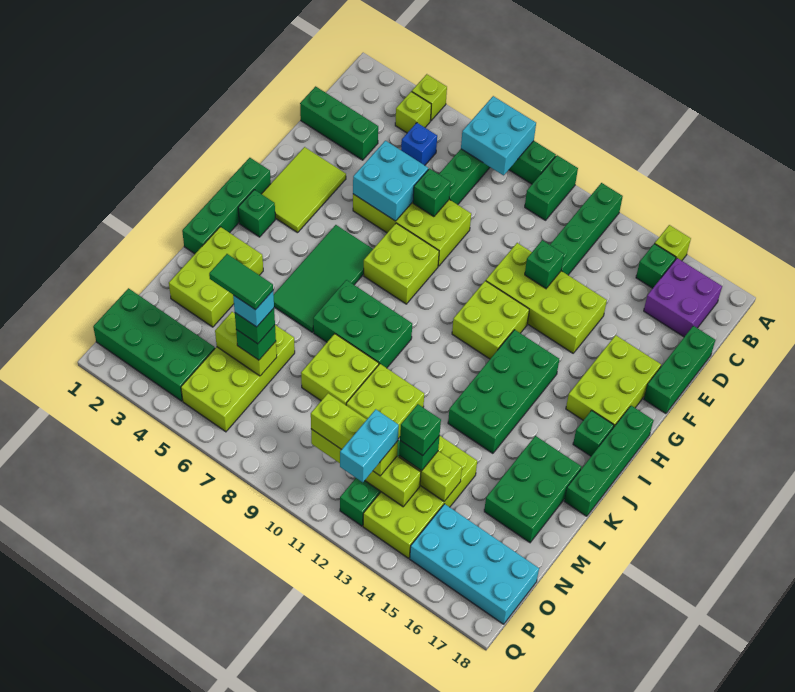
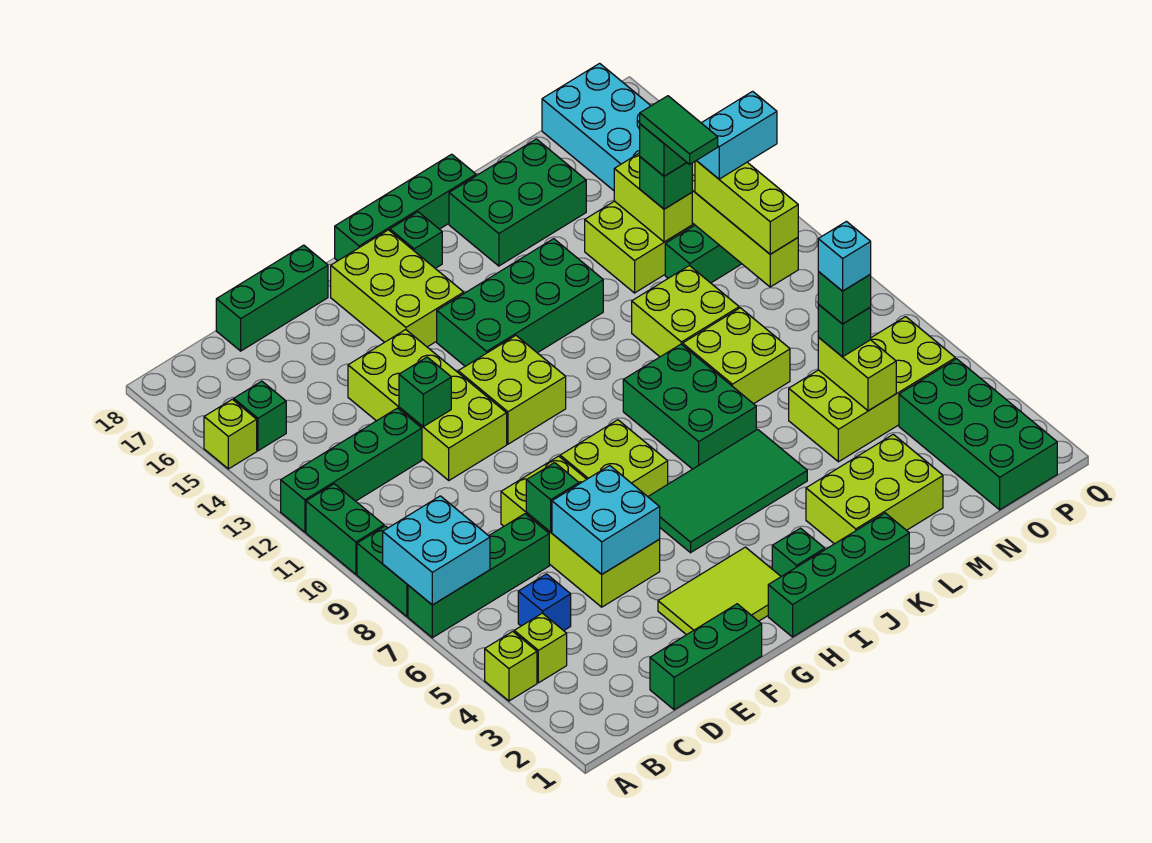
green brick A10:B10 level 1 -> green brick A10:A11 level 1
purple brick B16:C17 level 1 -> none
green brick D1:D3 level 1 -> green brick D1:F1 level 1
lime brick F16:H17 level 1 -> lime brick G15:H17 level 1
green tile N5:N6 level 6 -> green tile N12:N13 level 5

